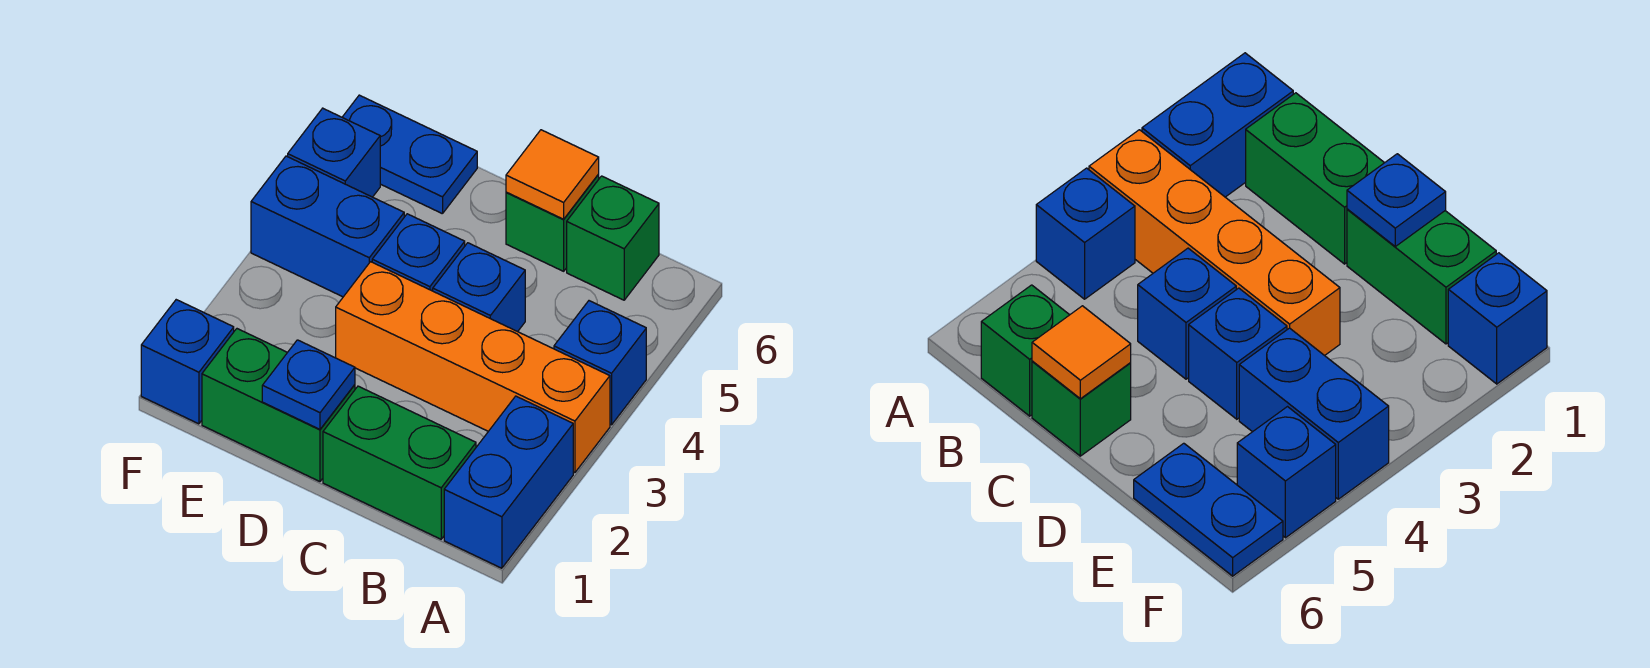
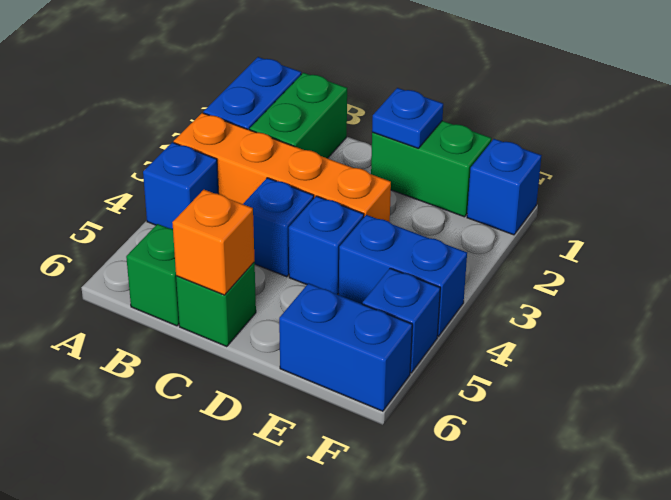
green brick B1:C1 level 1 -> green brick B1:B2 level 1
orange tile C6 level 2 -> orange brick C6 level 2
blue plate E6:F6 level 1 -> blue brick E6:F6 level 1

